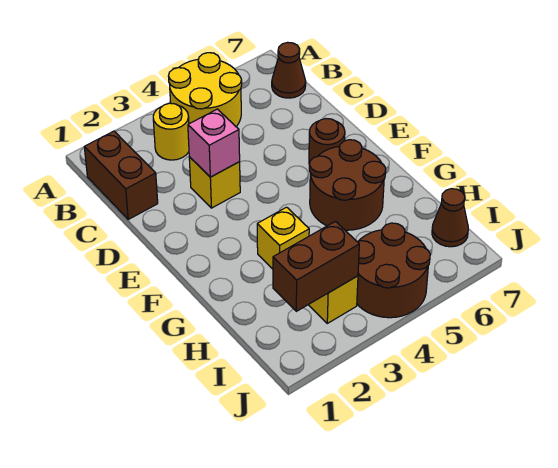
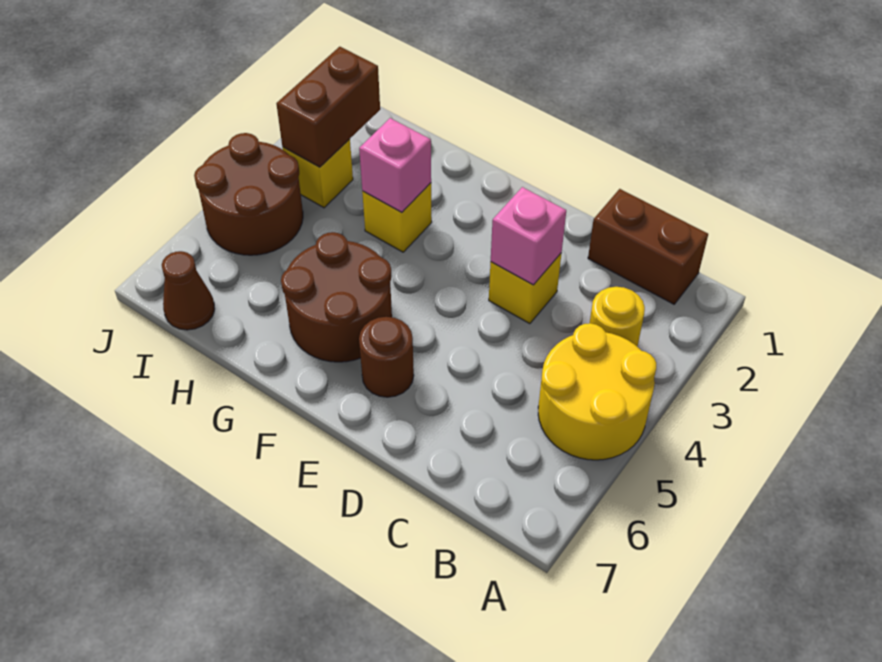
brown cone B7 level 1 -> none
none -> pink brick G3 level 2

